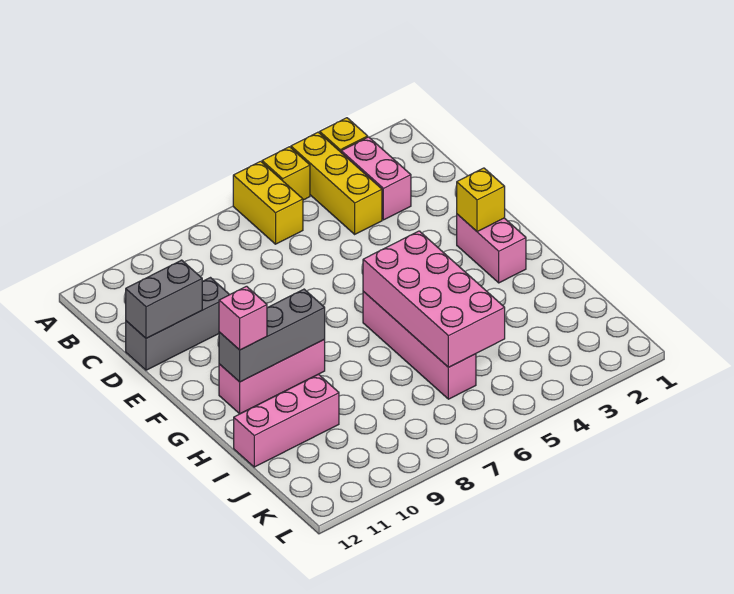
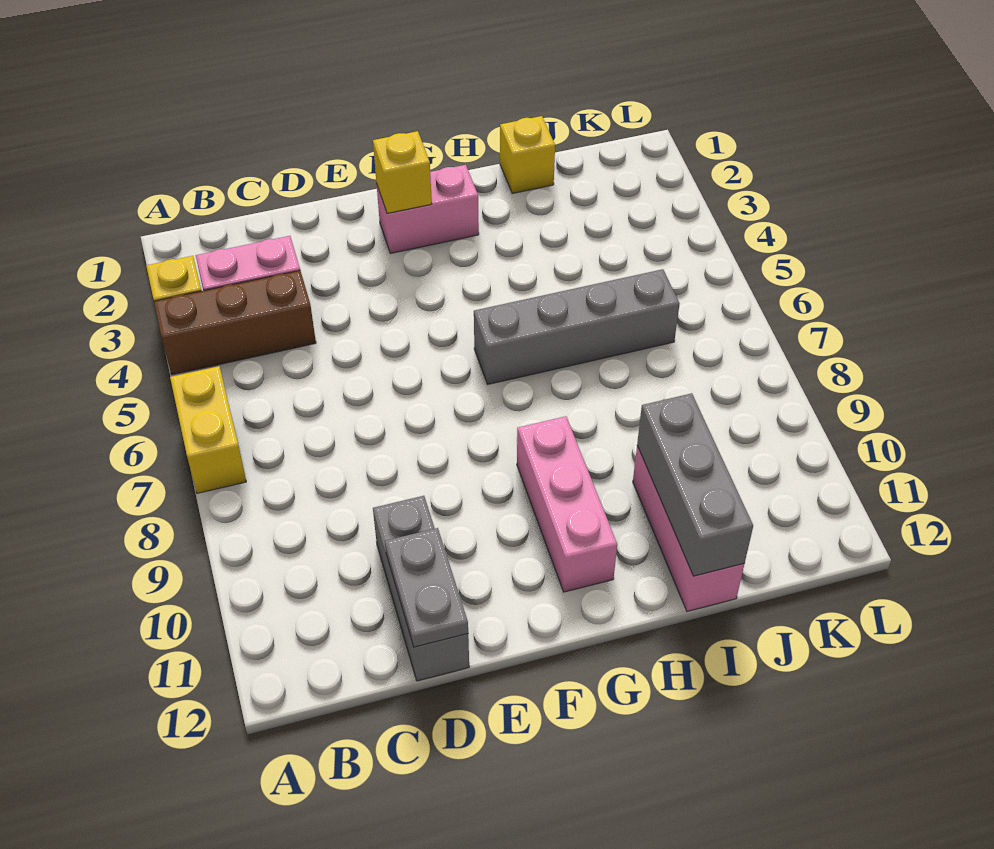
yellow brick A4:C4 level 1 -> brown brick A4:C4 level 1
yellow brick A5 level 1 -> yellow brick I1 level 1
yellow brick A6:B6 level 1 -> yellow brick A6:A7 level 1
grey brick D11:D12 level 2 -> grey plate D11:D12 level 2
pink brick G5:J6 level 2 -> none
pink brick G6:J6 level 1 -> grey brick G6:J6 level 1
grey brick G9:G11 level 2 -> grey brick I10:I12 level 2
pink brick G11 level 3 -> none

